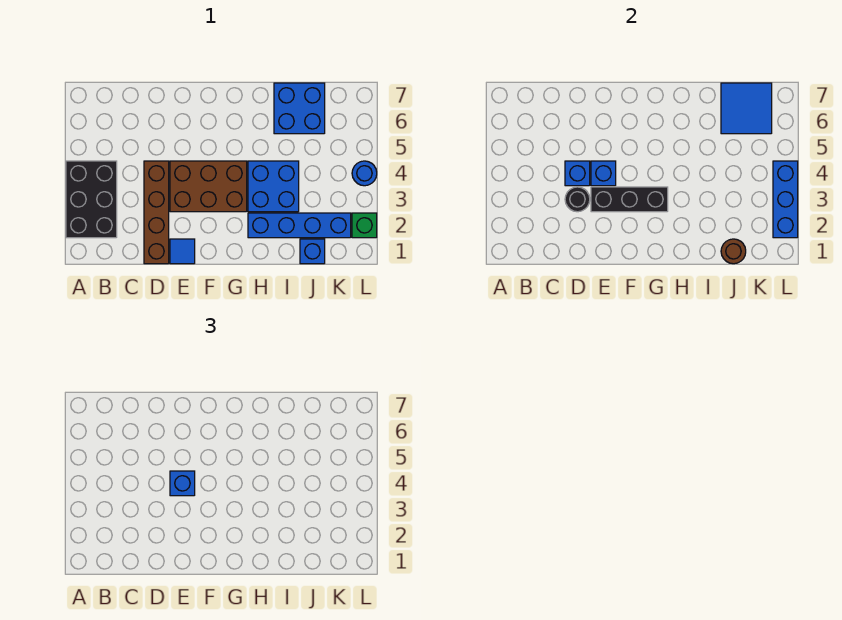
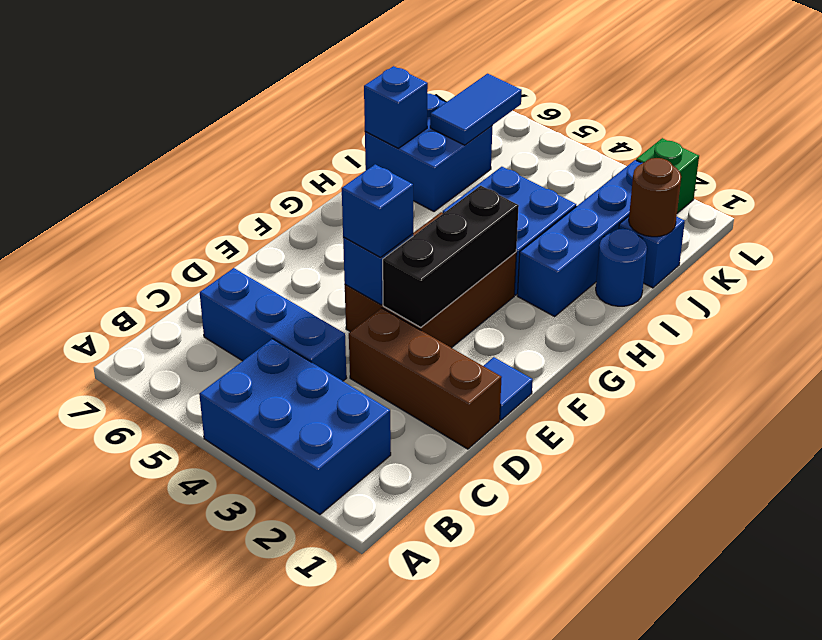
black brick A2:B4 level 1 -> blue brick A2:B4 level 1
brown brick D1:D4 level 1 -> brown brick D1:D3 level 1
black round brick D3 level 2 -> none
blue brick D4 level 2 -> blue brick I7 level 2
blue tile J6:K7 level 2 -> blue tile J6:K6 level 2
blue brick L2:L4 level 2 -> blue brick C4:C6 level 1
blue round brick L4 level 1 -> blue round brick I1 level 1

